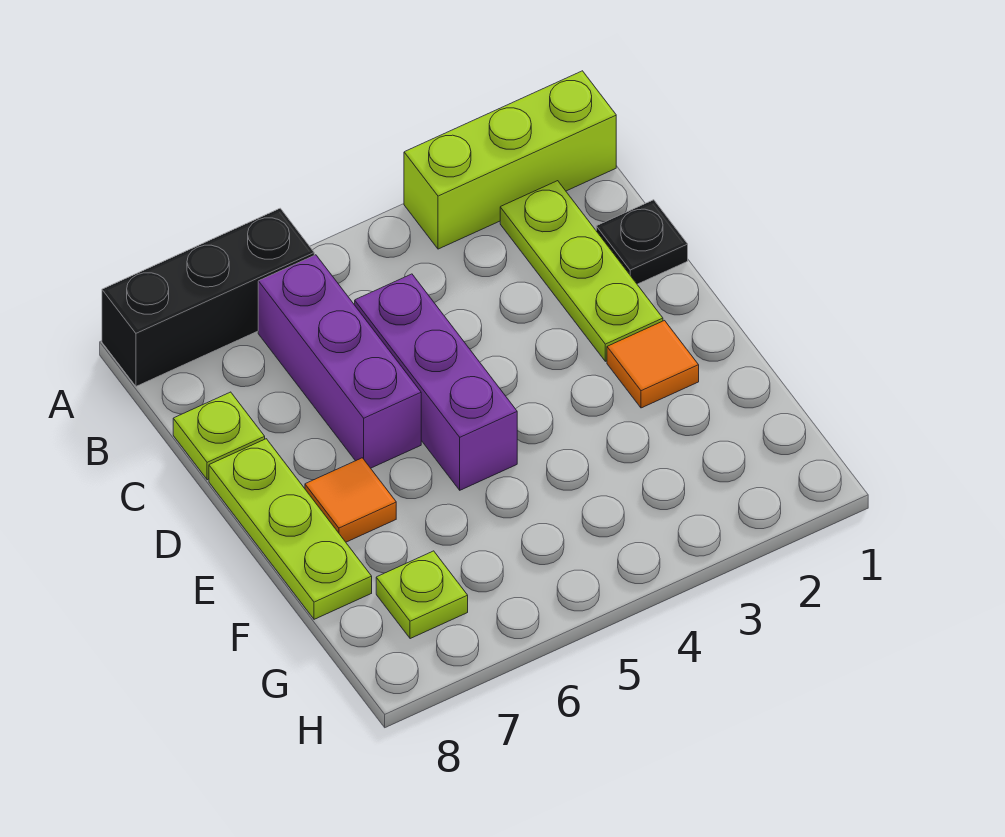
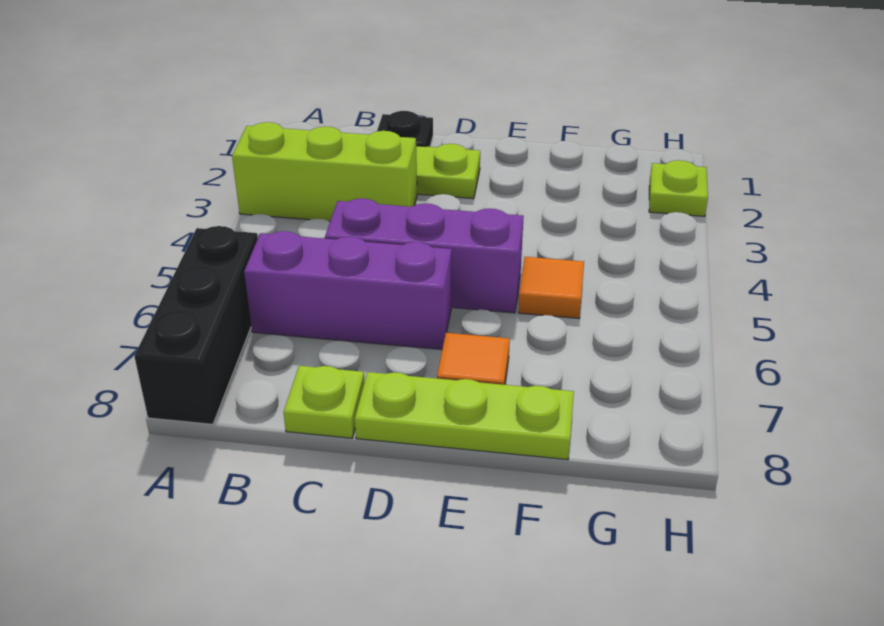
lime brick A1:A3 level 1 -> lime brick A3:C3 level 1
orange tile E2 level 1 -> orange tile F5 level 1
lime plate G7 level 1 -> lime plate H2 level 1

